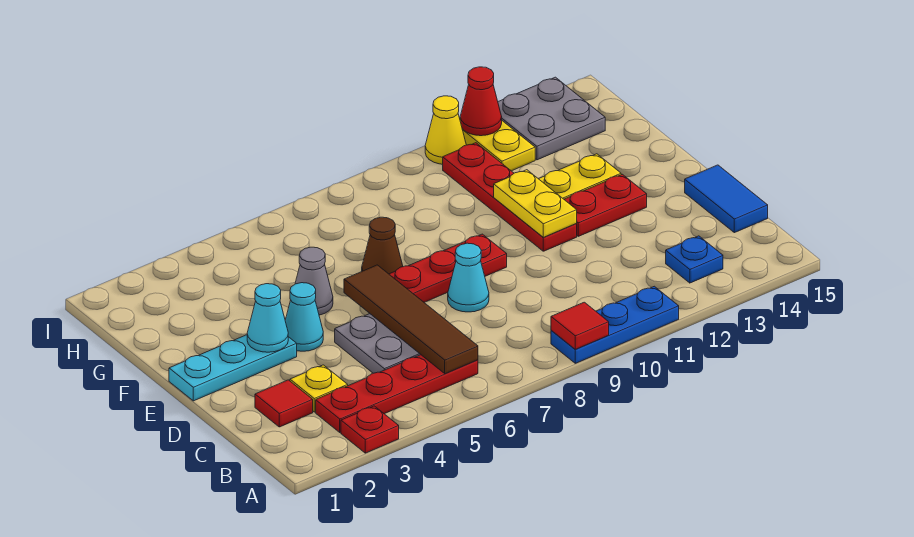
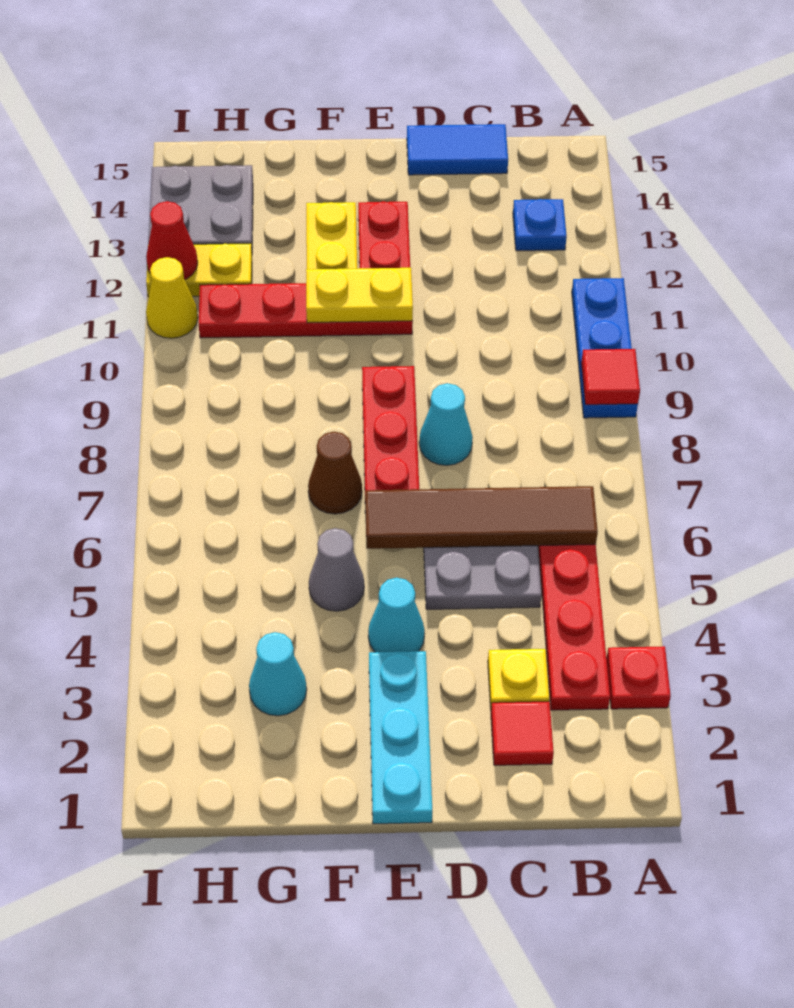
cyan cone E3 level 2 -> cyan cone G3 level 1

